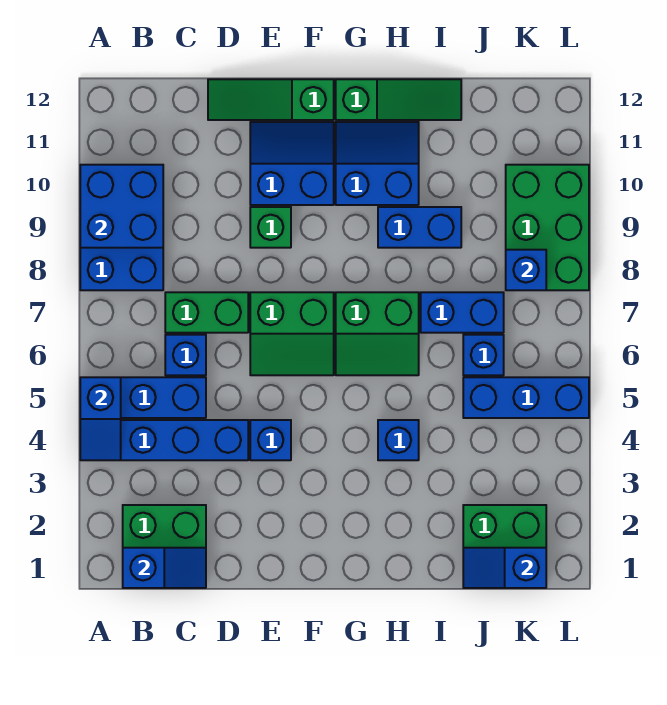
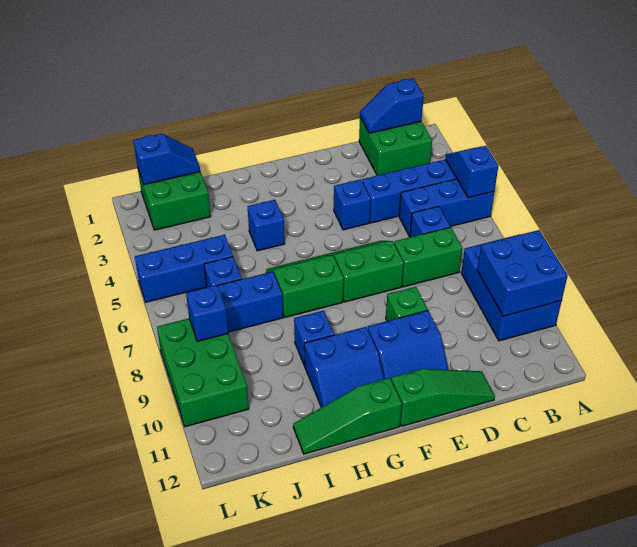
blue brick H9:I9 level 1 -> blue brick H9 level 1

